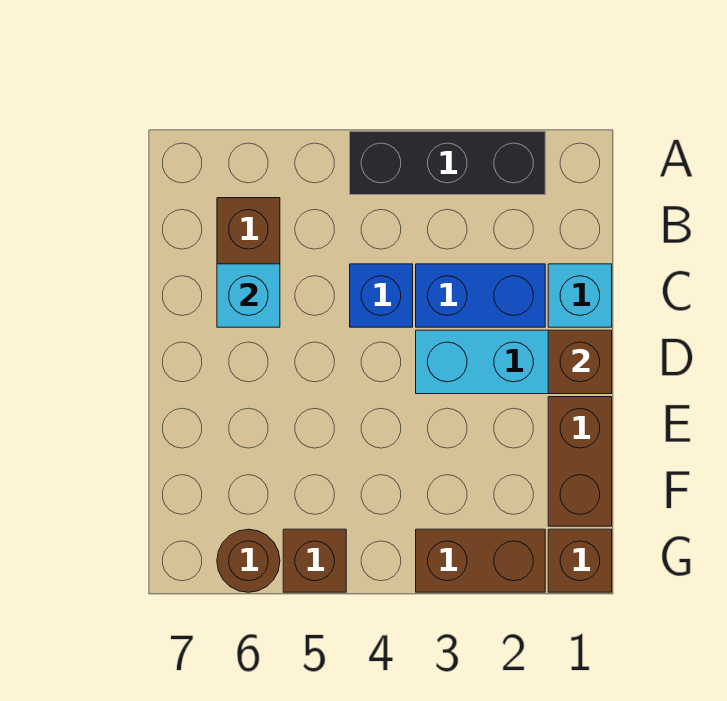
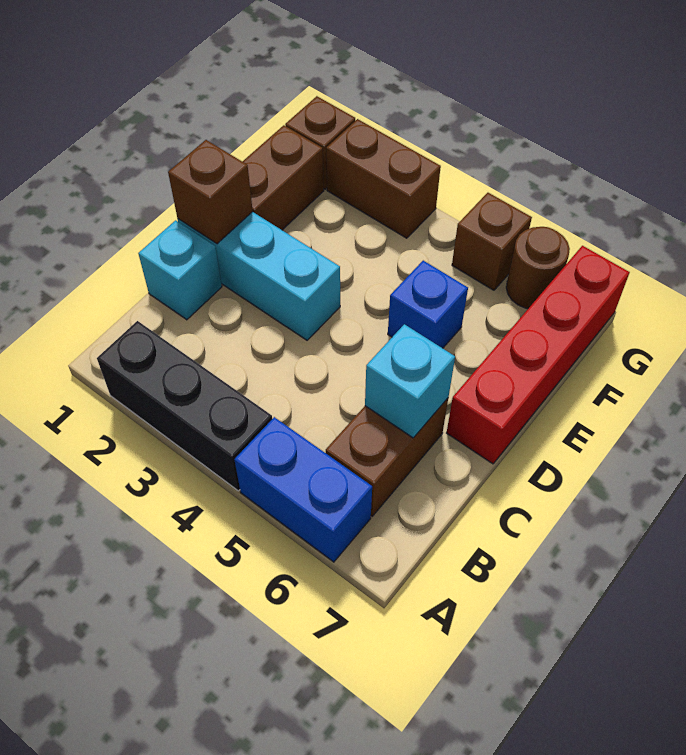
blue brick C2:C3 level 1 -> blue brick A5:A6 level 1
blue brick C4 level 1 -> blue brick E5 level 1
none -> red brick D7:G7 level 1

